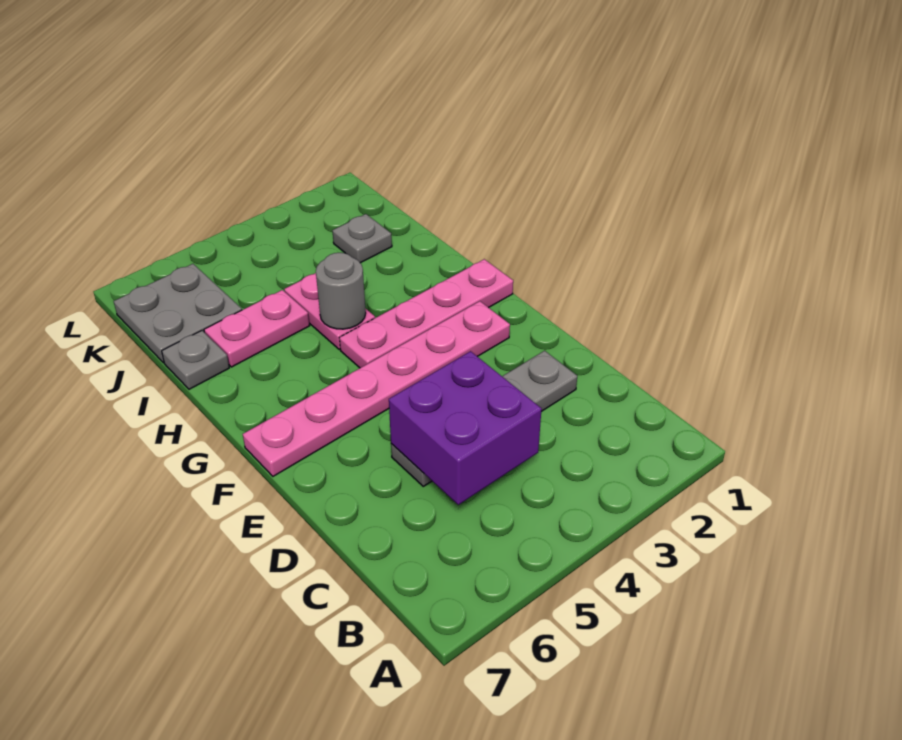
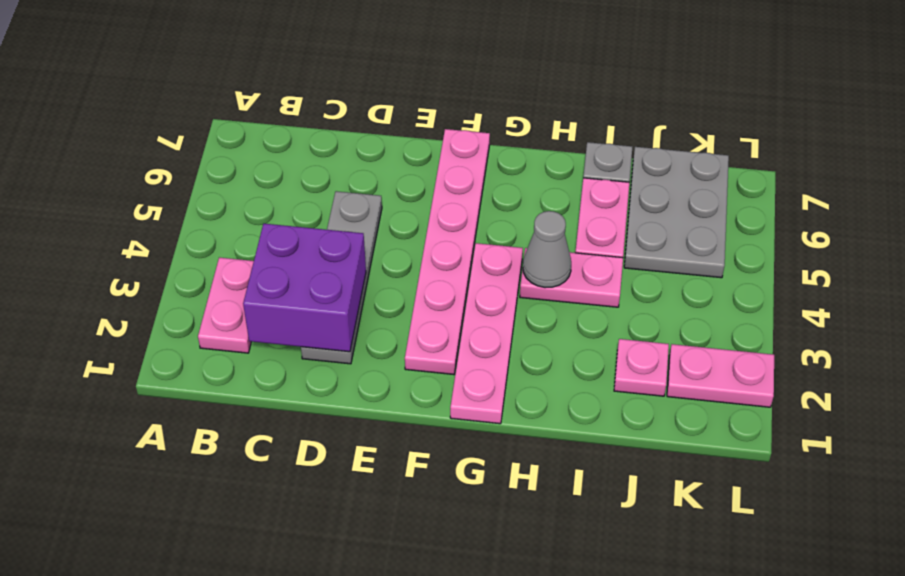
none -> pink plate B2:B3 level 1
purple brick C4:D5 level 2 -> purple brick C2:D3 level 2
grey round brick H4 level 2 -> grey cone H4 level 2
grey plate J2 level 1 -> pink plate J2 level 1
grey plate J6:K7 level 1 -> grey plate J5:K7 level 1
none -> pink plate K2:L2 level 1

